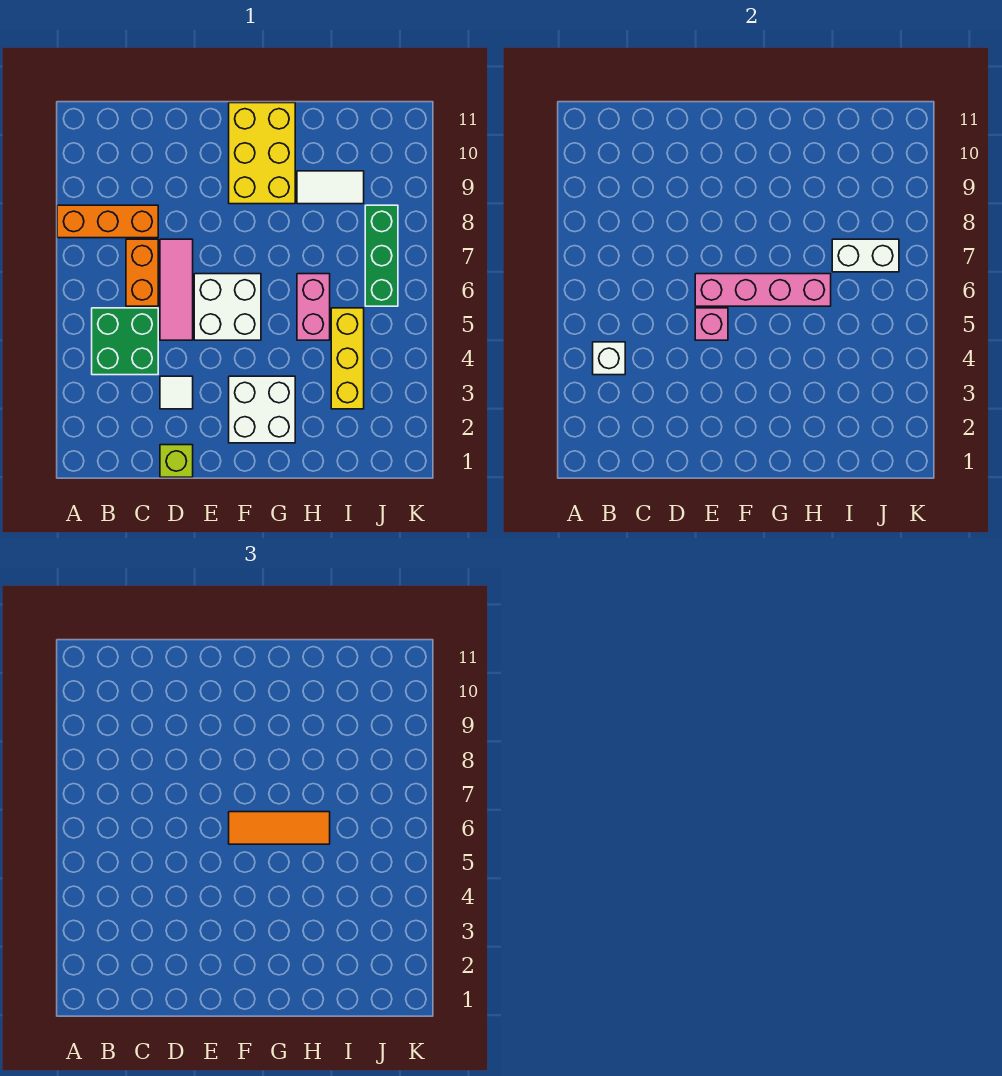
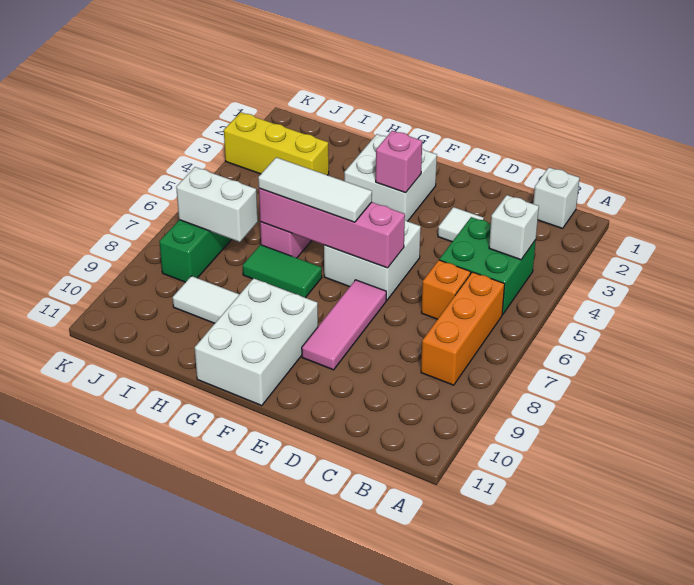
orange brick A8:C8 level 1 -> orange brick B6:B8 level 1
none -> white brick B1 level 1
orange brick C6:C7 level 1 -> orange brick C6 level 1
lime brick D1 level 1 -> none
pink tile D5:D7 level 1 -> pink tile E7:E9 level 1
pink brick E5 level 2 -> pink brick F3 level 2
orange tile F6:H6 level 3 -> white tile F6:H6 level 3
yellow brick F9:G11 level 1 -> white brick F9:G11 level 1
none -> green tile G7:H7 level 1
yellow brick I3:I5 level 1 -> yellow brick I3:K3 level 1

